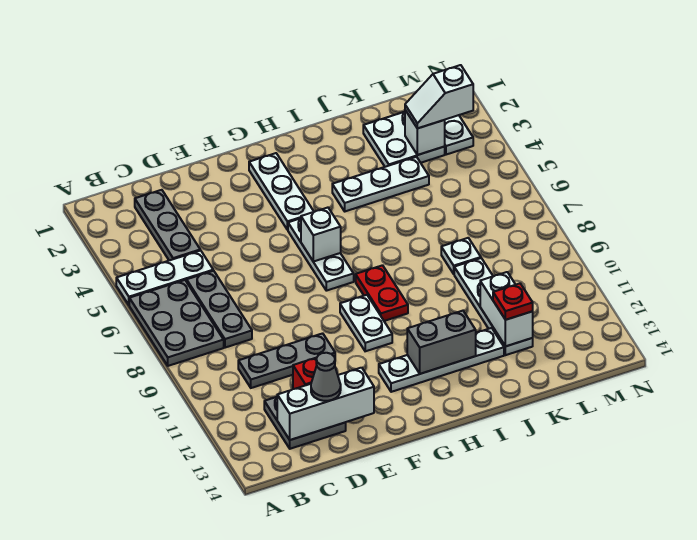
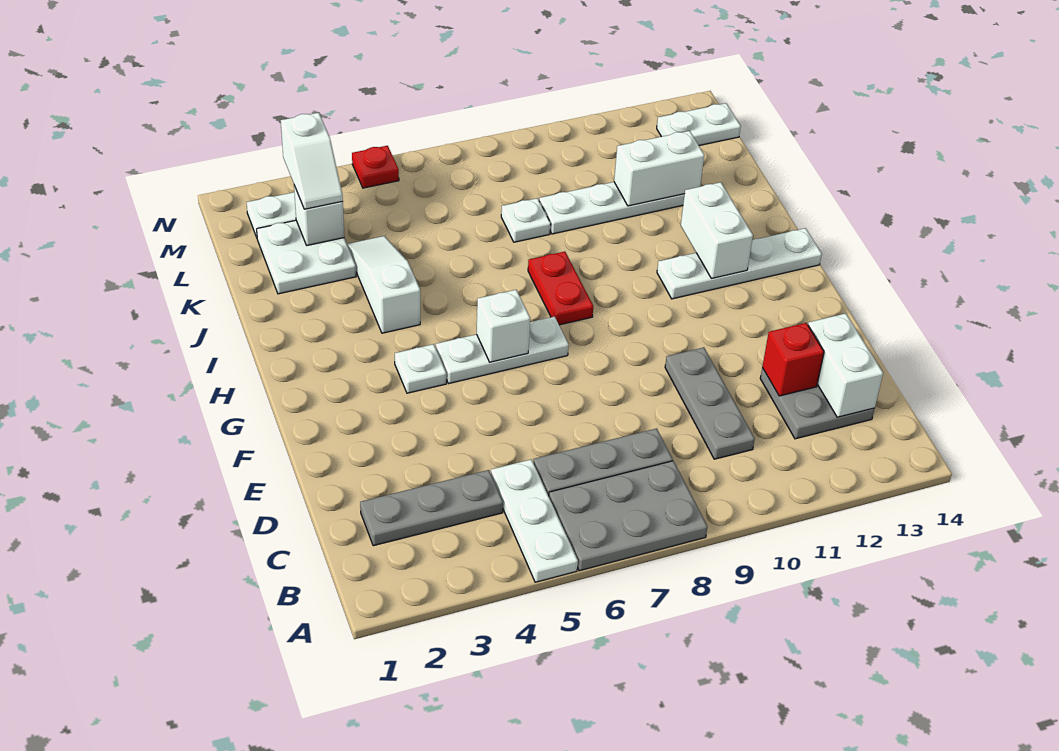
white brick C13:E13 level 2 -> white brick C13:D13 level 2
grey cone D13 level 3 -> none
white plate G2:G4 level 1 -> white plate G4 level 1
white plate G9:G10 level 1 -> white plate M13:M14 level 1
white plate G12:J12 level 1 -> white plate H11:H14 level 1
red plate H8:H9 level 1 -> red plate H8:I8 level 1
grey brick H12:I12 level 2 -> white brick H12:I12 level 2
white plate I4:K4 level 1 -> white slope I4:K4 level 1 top I
red plate K12 level 3 -> red plate N5 level 1

